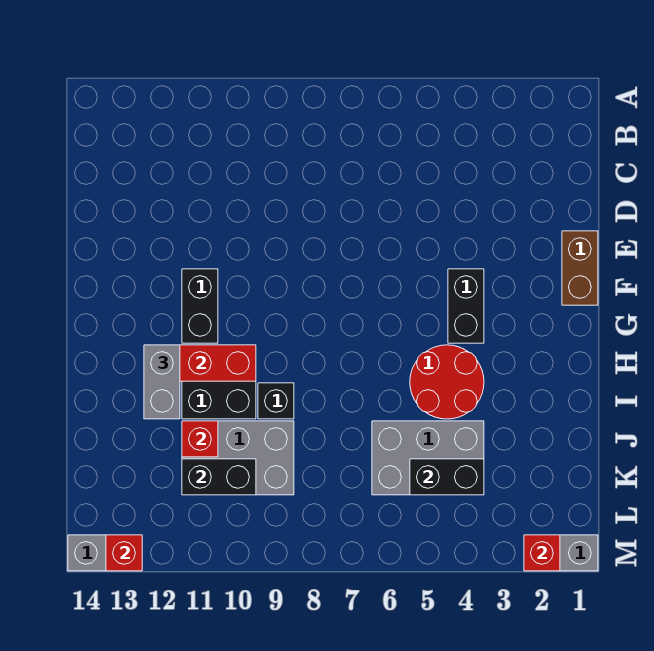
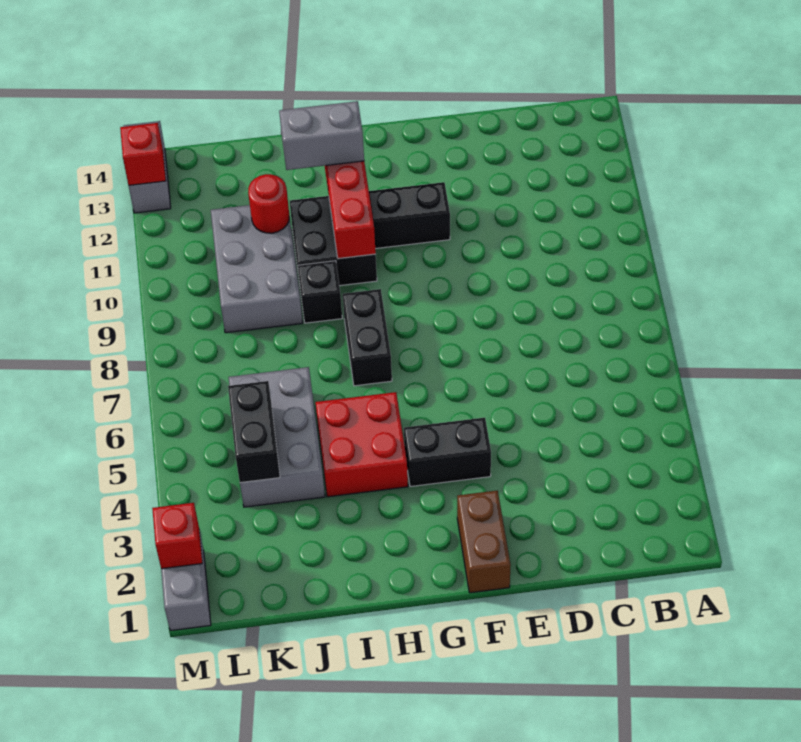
brown brick E1:F1 level 1 -> brown brick F1:F2 level 1
red round brick H4:I5 level 1 -> red brick H4:I5 level 1
red brick J11 level 2 -> red round brick J11 level 2
black brick K10:K11 level 2 -> black brick H7:H8 level 1

